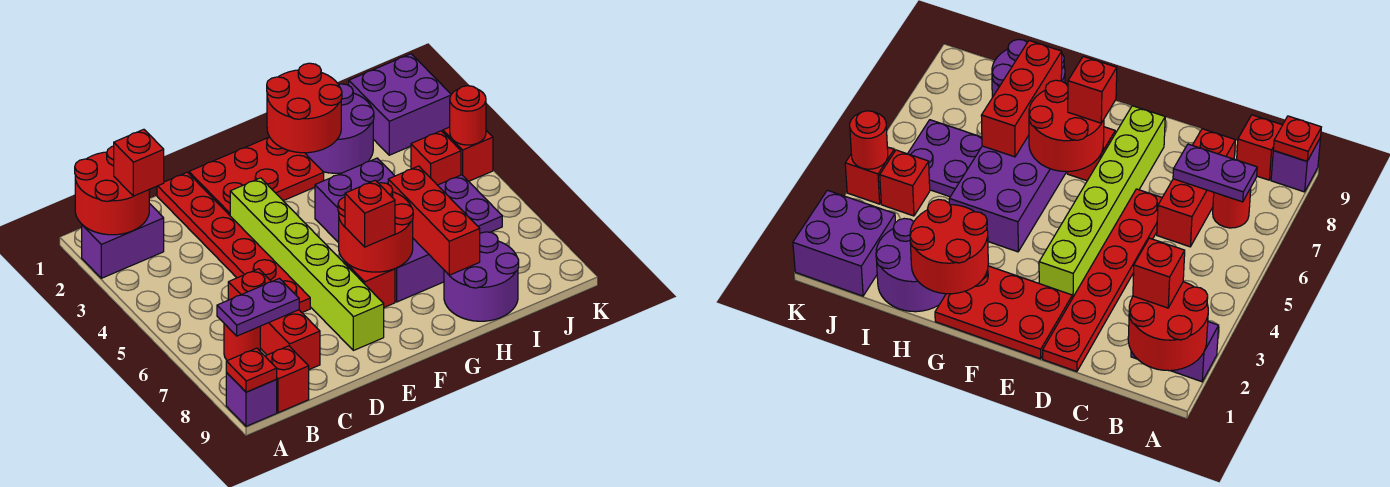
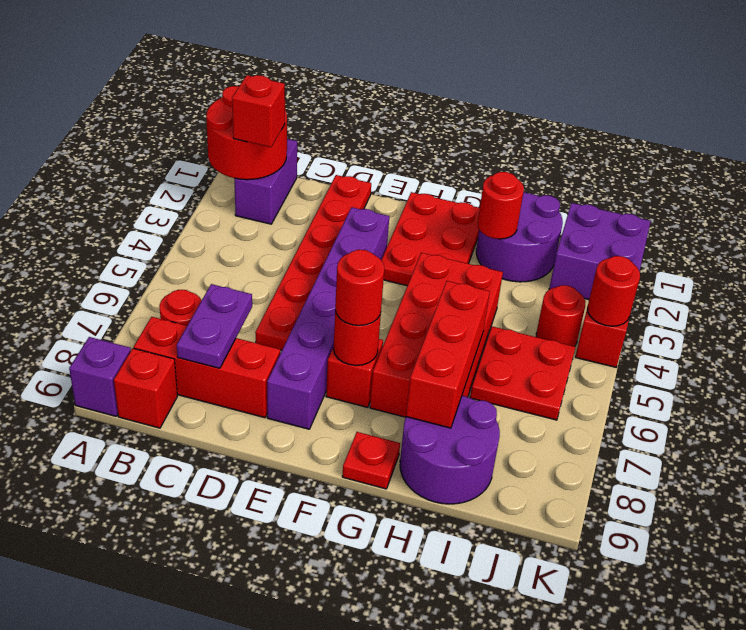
purple brick A2:B2 level 1 -> purple brick B1:B2 level 1
red plate A9 level 2 -> red plate G9 level 1
purple plate B7:C7 level 2 -> purple plate C7:C8 level 2
red brick C6:C8 level 1 -> red brick B8:D8 level 1
red plate E1:G2 level 1 -> red plate F1:G3 level 1
lime brick E3:E8 level 1 -> purple brick E3:E8 level 1
red round brick F6:G7 level 2 -> red round brick F7 level 2
red brick F7 level 3 -> red round brick F7 level 3
red round brick G1:H2 level 2 -> red round brick H2 level 2
purple brick G4:H7 level 1 -> red brick G4:H7 level 1
purple plate I5:J6 level 1 -> red plate I5:J6 level 1
red brick J4 level 1 -> red round brick J4 level 1

